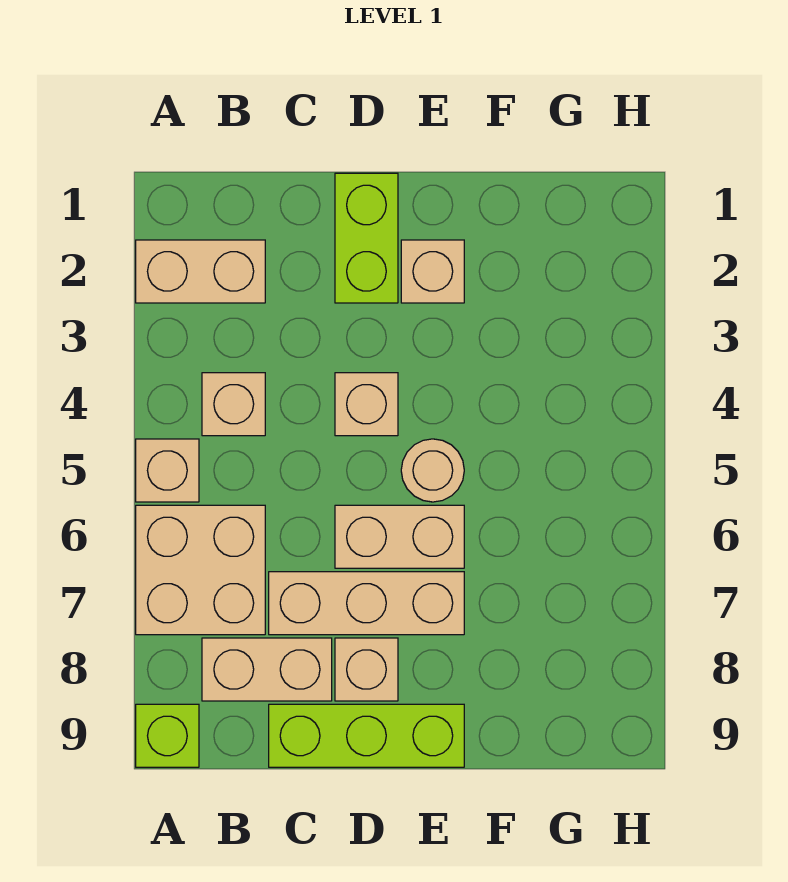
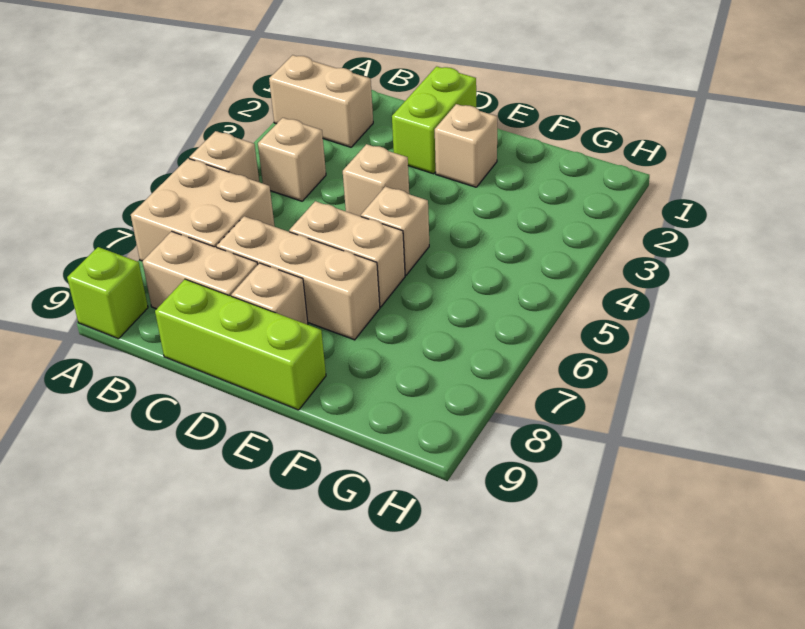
tan round brick E5 level 1 -> tan brick E5 level 1

